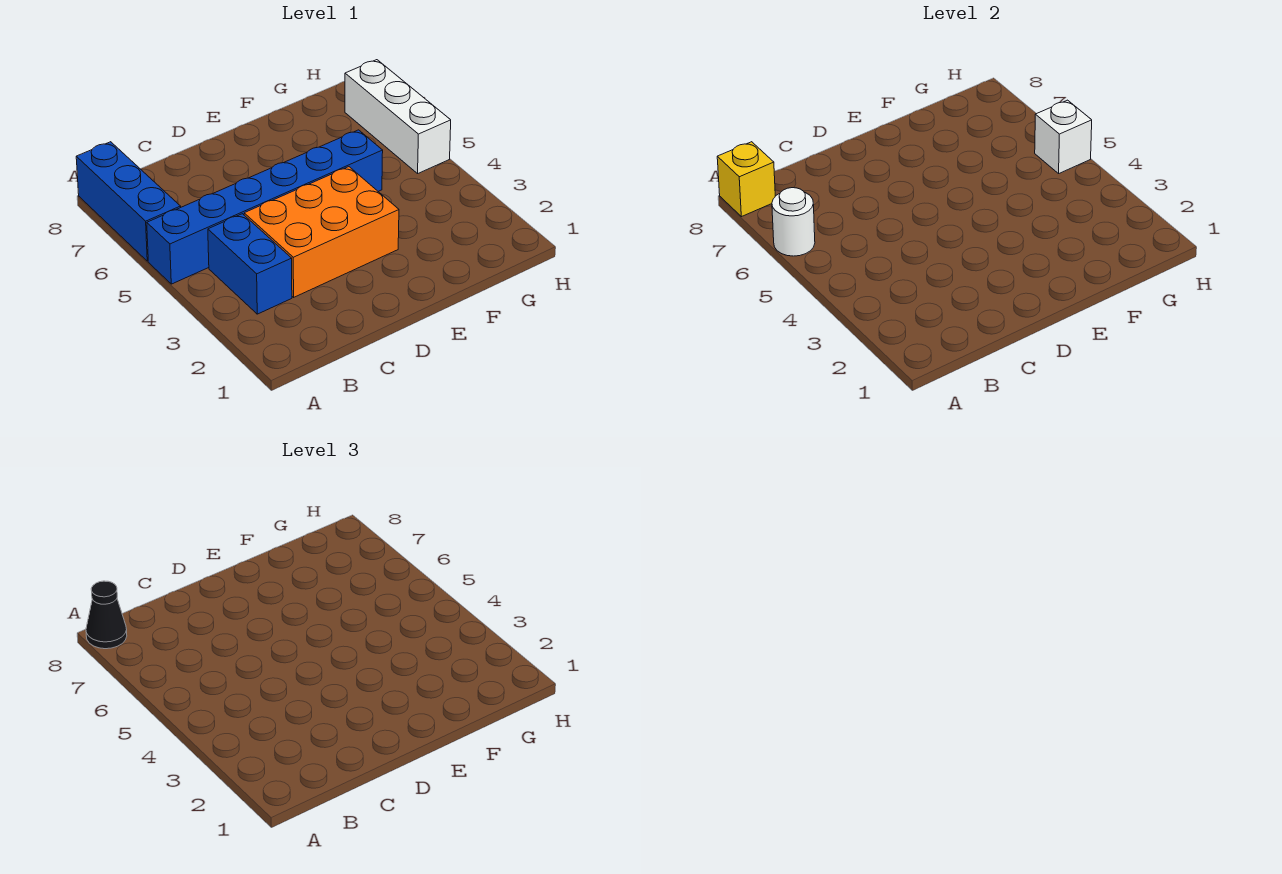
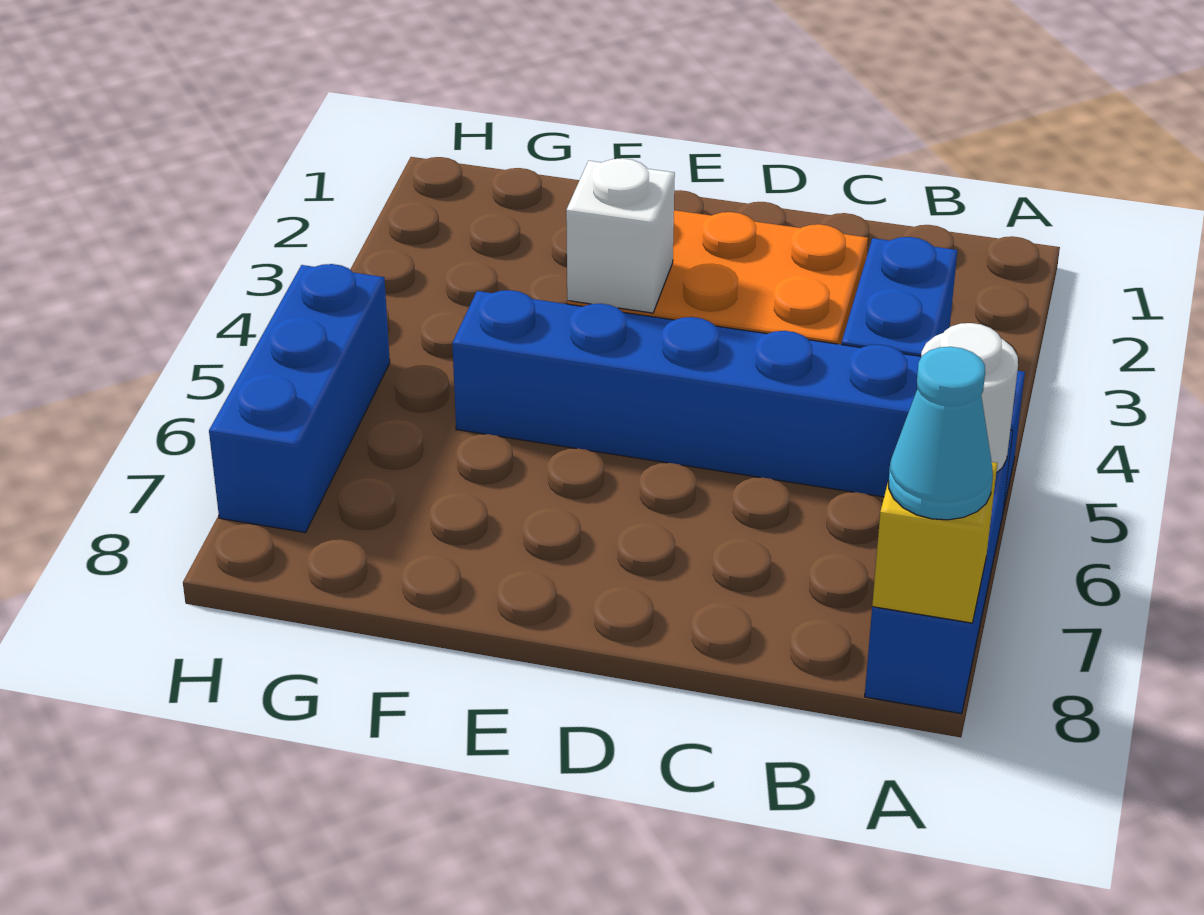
black cone A8 level 3 -> cyan cone A8 level 3
white brick H5:H7 level 1 -> blue brick H5:H7 level 1
white brick H5 level 2 -> white brick E4 level 2

